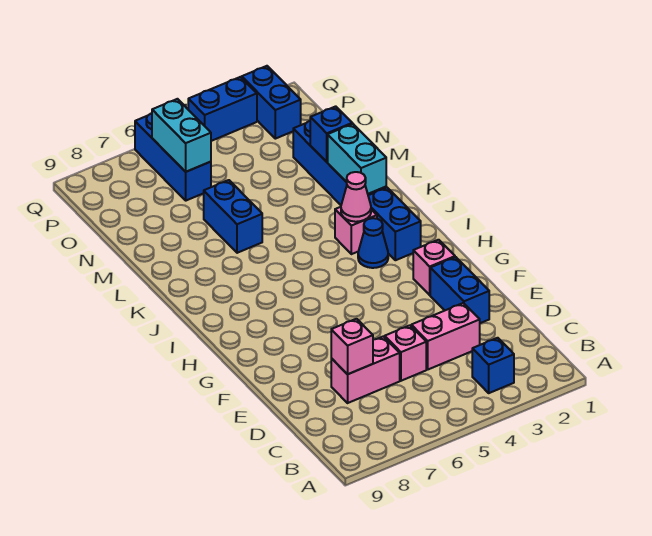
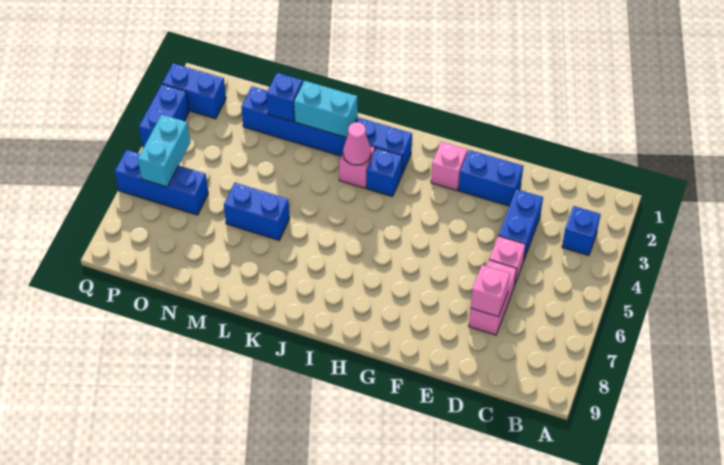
pink brick D3:D4 level 1 -> blue brick D3:D4 level 1
blue cone I3 level 1 -> blue brick I3 level 1
cyan brick O6:P6 level 2 -> cyan brick P5:P6 level 2

